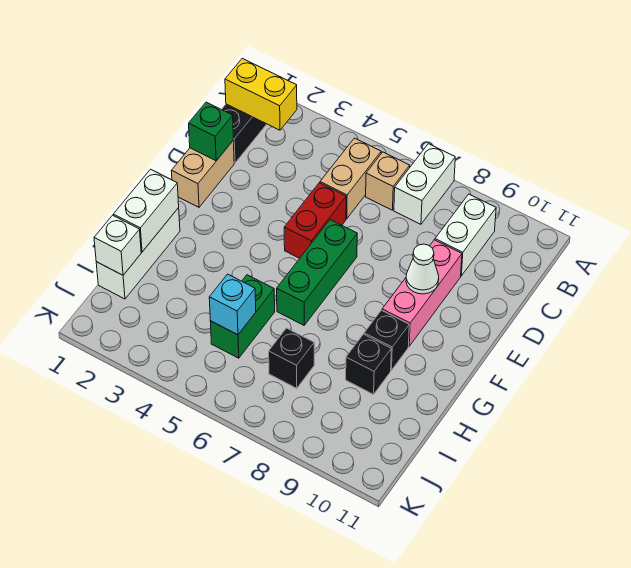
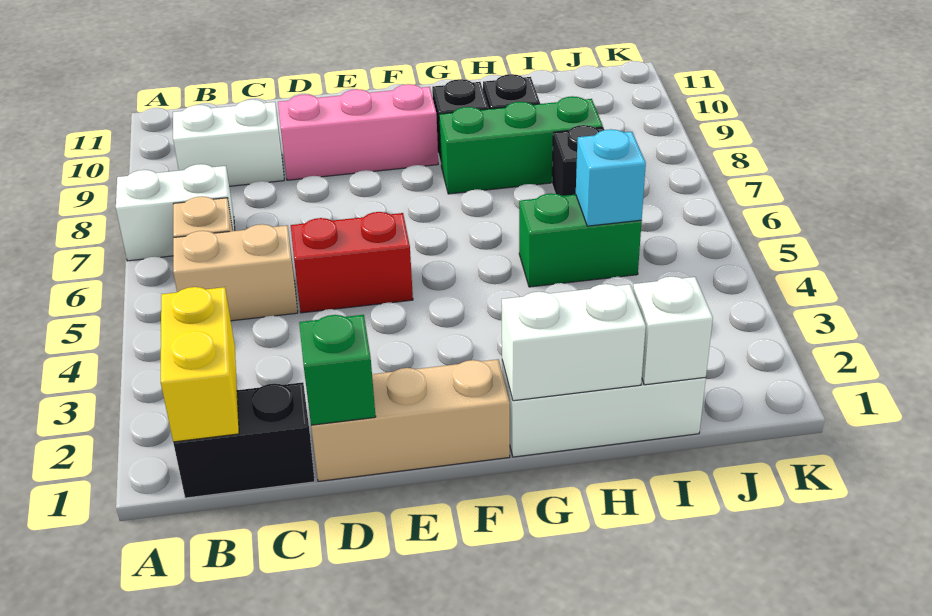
tan brick D1:E1 level 1 -> tan brick D1:F1 level 1
green brick E6:G6 level 1 -> green brick G8:I8 level 1
white cone E9 level 2 -> none

